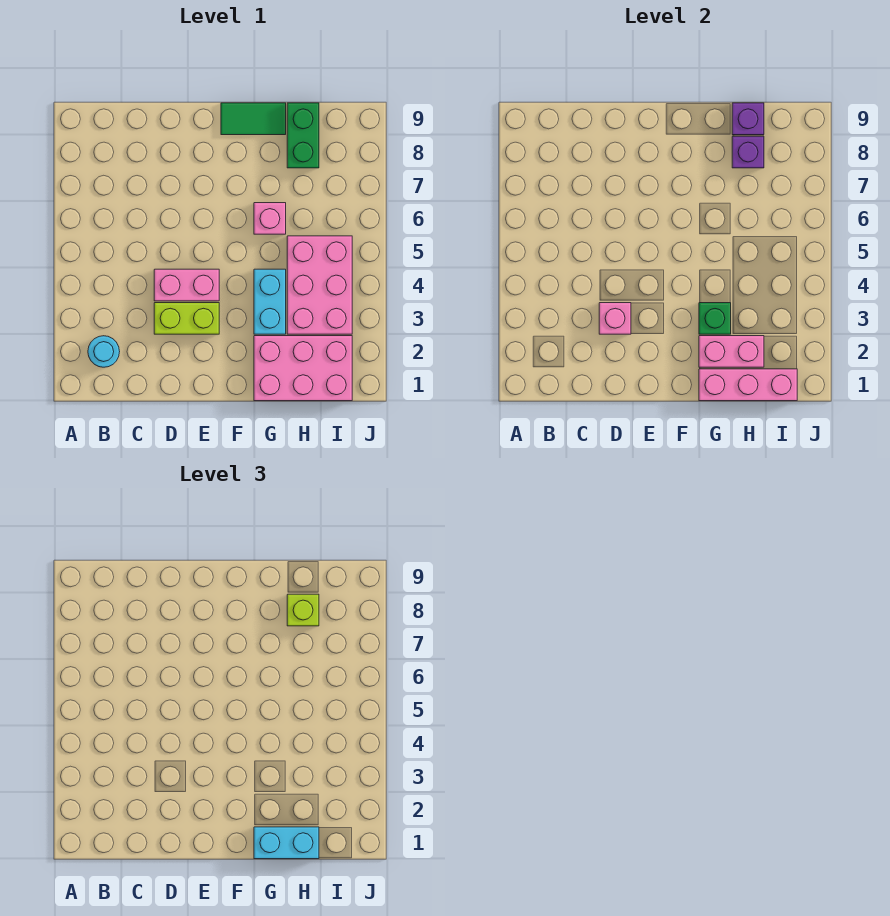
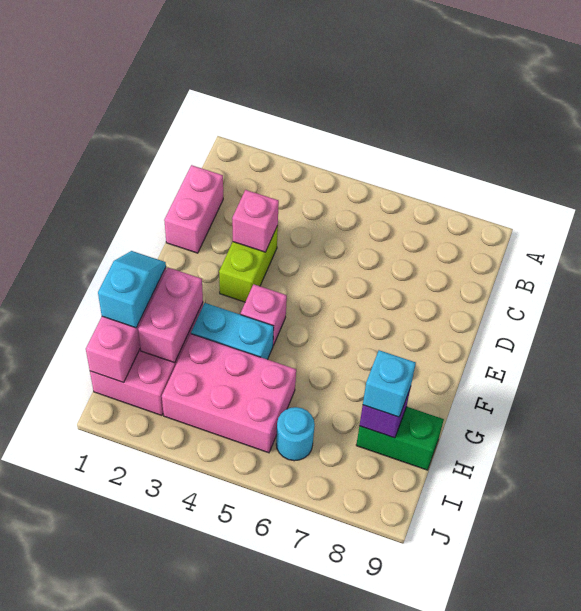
cyan round brick B2 level 1 -> cyan round brick I6 level 1
pink brick D4:E4 level 1 -> pink brick C1:D1 level 1
green tile F9:G9 level 1 -> none
cyan brick G1:H1 level 3 -> cyan slope G1:H1 level 3 top H
green brick G3 level 2 -> none
pink brick G6 level 1 -> pink brick F4 level 1
lime brick H8 level 3 -> cyan brick H8 level 3
purple brick H9 level 2 -> none

